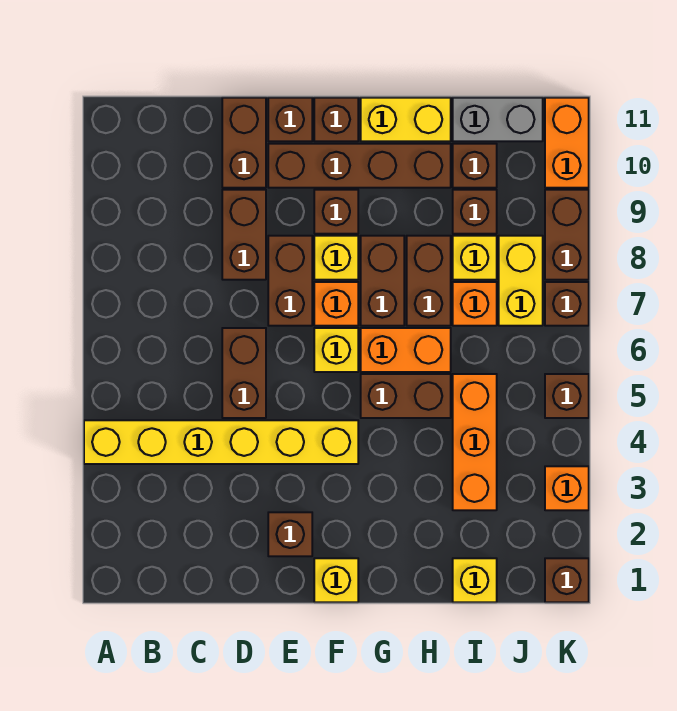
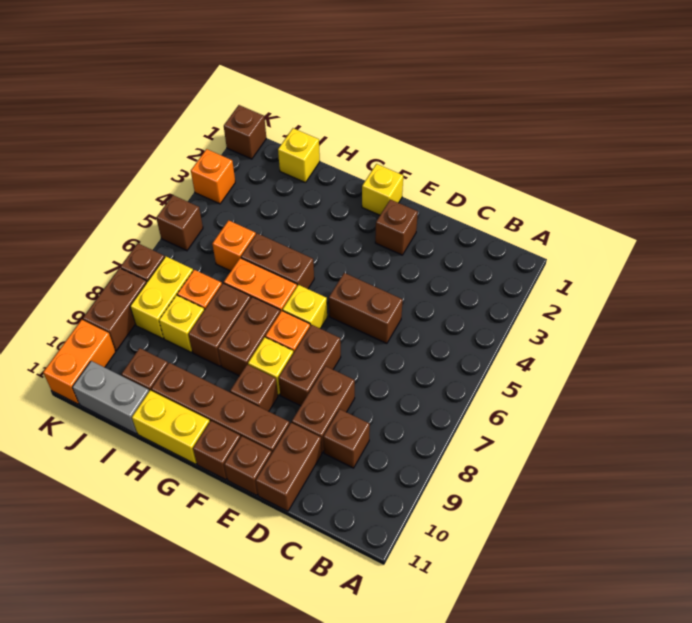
yellow brick A4:F4 level 1 -> none
brown brick D5:D6 level 1 -> brown brick D5:E5 level 1
orange brick I3:I5 level 1 -> orange brick I5 level 1
brown brick I9 level 1 -> brown brick C9 level 1

